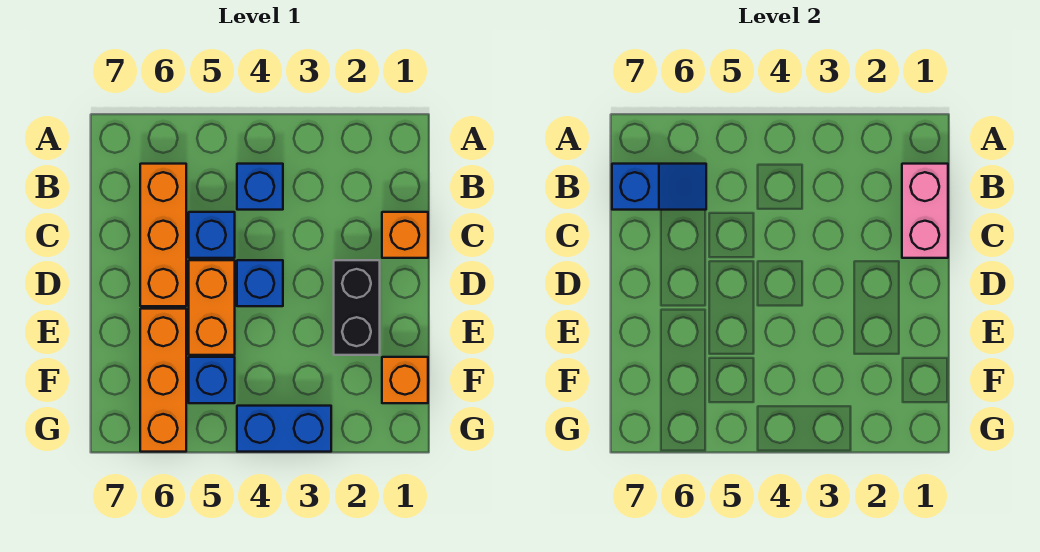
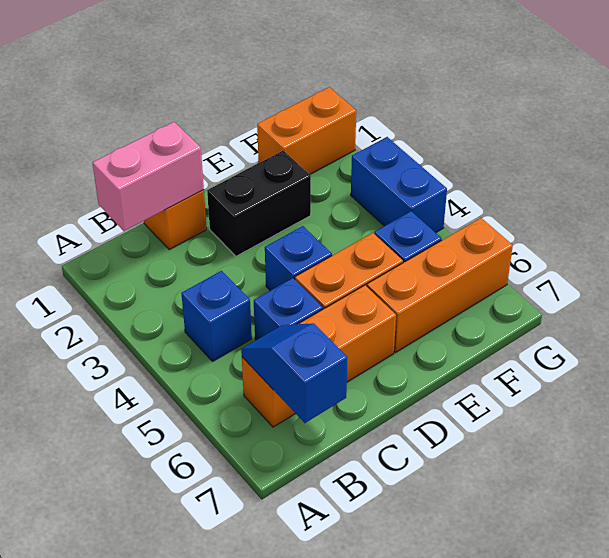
orange brick F1 level 1 -> orange brick F1:G1 level 1

